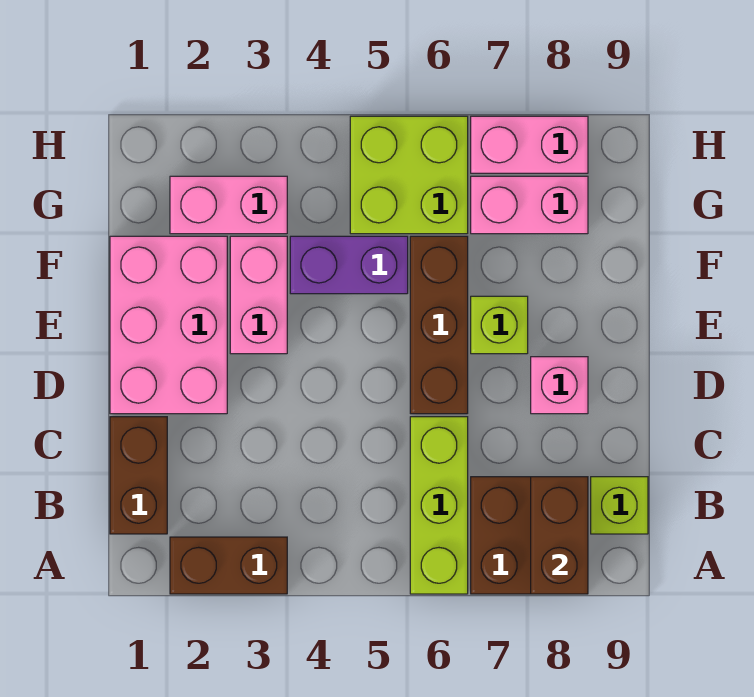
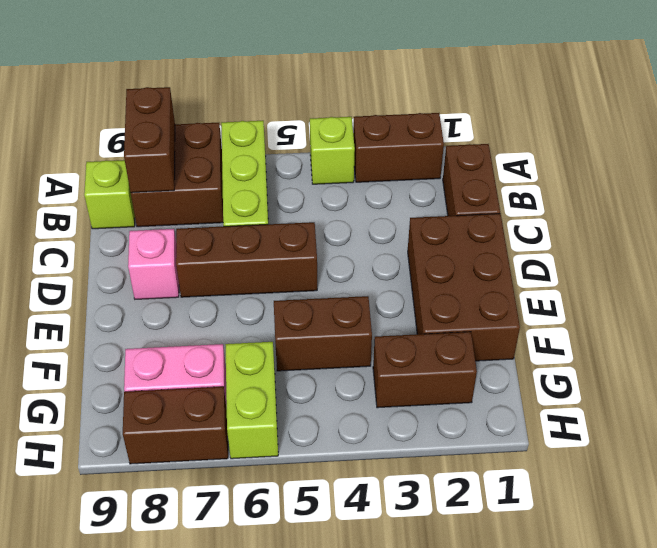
pink brick D1:F2 level 1 -> brown brick D1:F2 level 1
brown brick D6:F6 level 1 -> brown brick D5:D7 level 1
pink brick E3:F3 level 1 -> none
lime brick E7 level 1 -> lime brick A4 level 1
purple brick F4:F5 level 1 -> brown brick F4:F5 level 1
pink brick G2:G3 level 1 -> brown brick G2:G3 level 1
lime brick G5:H6 level 1 -> lime brick G6:H6 level 1
pink brick H7:H8 level 1 -> brown brick H7:H8 level 1

